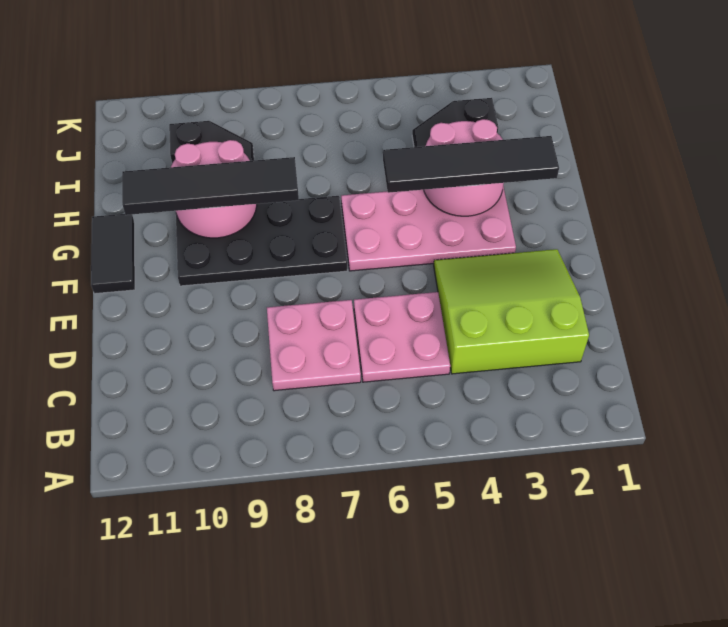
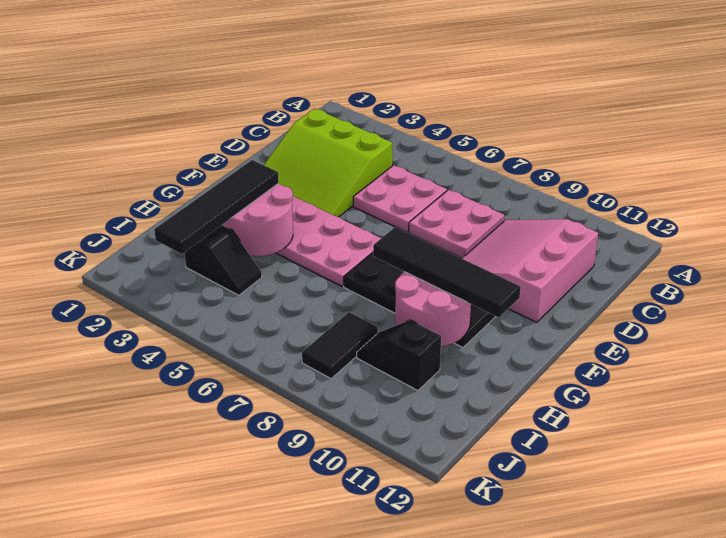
none -> pink slope C9:E11 level 1 top 11
black tile F12:G12 level 1 -> black tile I8:J8 level 1
black tile G2:G5 level 3 -> black tile G3:J3 level 3

